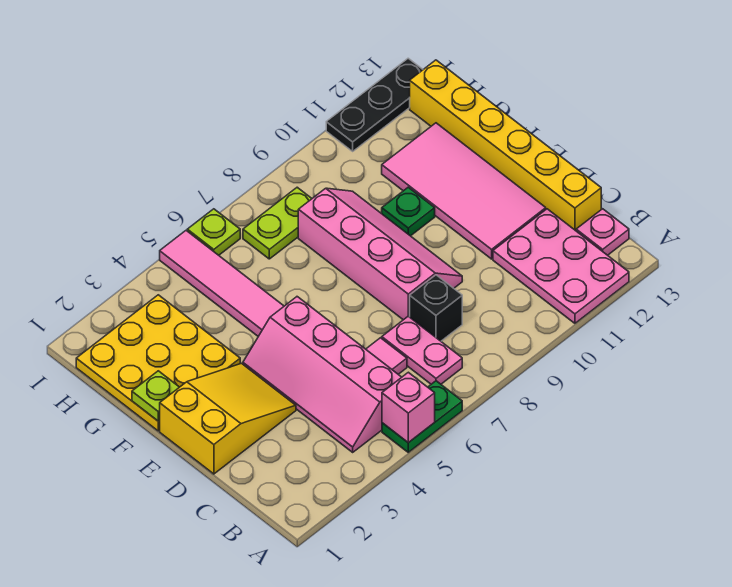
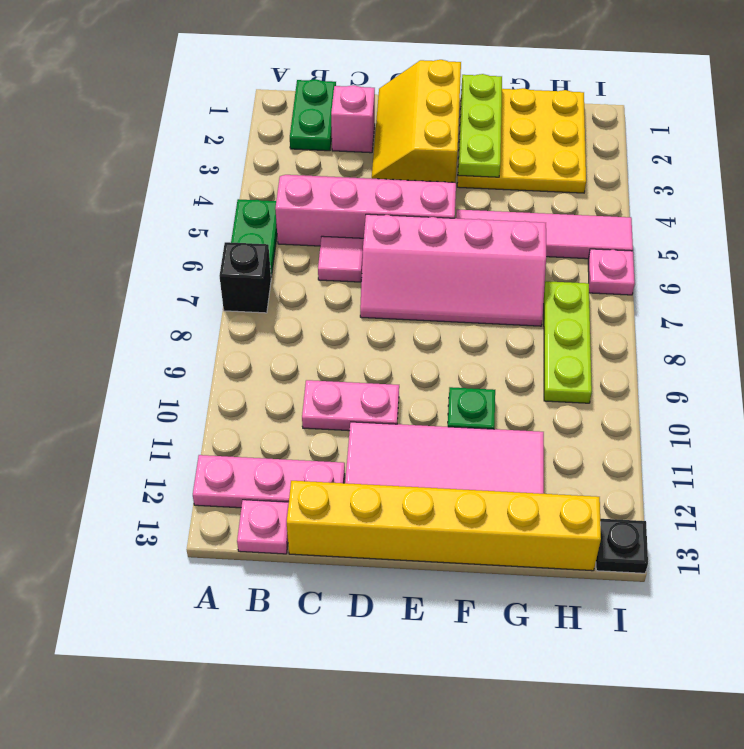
pink brick A5 level 2 -> pink brick C2 level 1
pink plate A11:C12 level 1 -> pink plate A12:C12 level 1
none -> green plate B1:B2 level 1
pink plate B7:C7 level 1 -> pink plate C10:D10 level 1
black brick C8 level 1 -> black brick A7 level 1
yellow slope D1:E3 level 1 top 1 -> yellow slope D1:E3 level 1 top E
pink slope D8:G9 level 1 top 8 -> pink slope D6:G7 level 1 top 6
lime plate F1 level 2 -> lime plate F1:F3 level 2
lime plate H7:H8 level 1 -> lime plate H7:H9 level 1
lime plate I6 level 1 -> pink plate I6 level 1
black plate I11:I13 level 1 -> black plate I13 level 1

